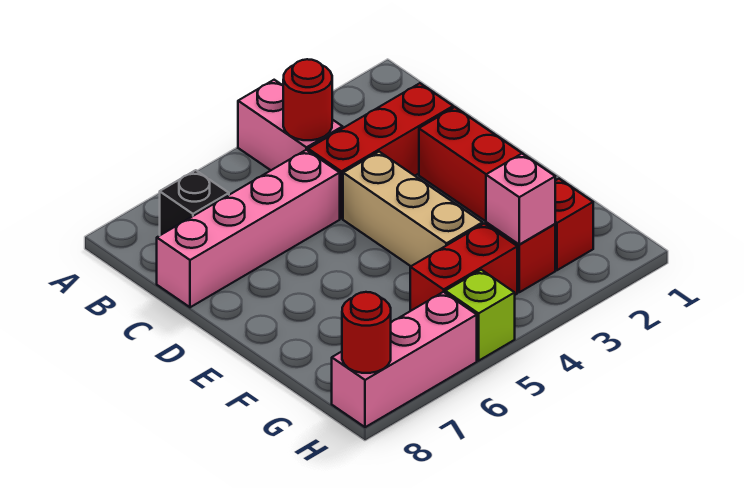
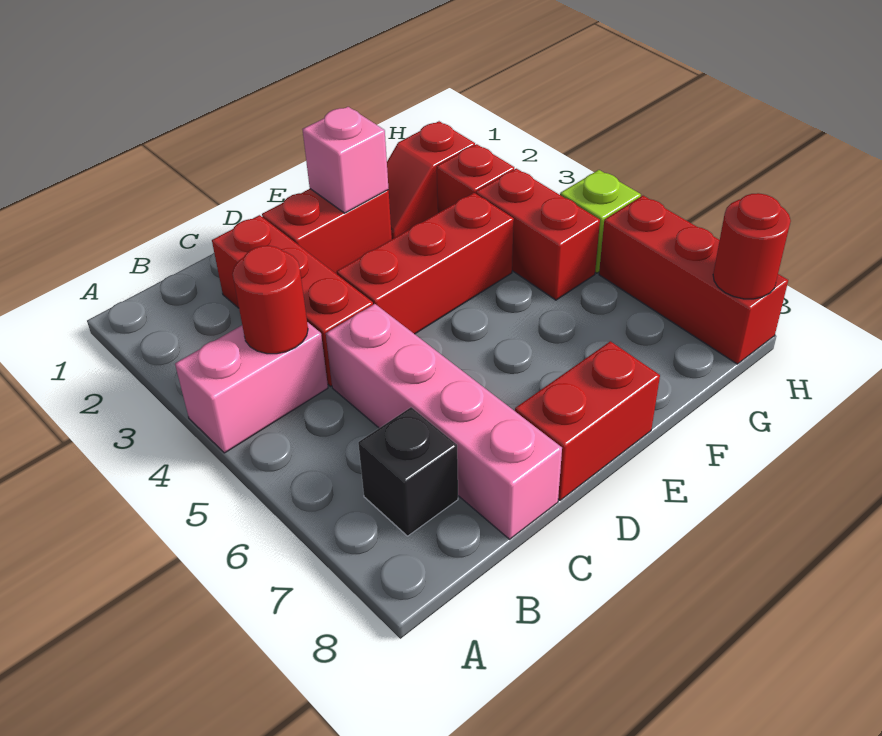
tan brick D4:F4 level 1 -> red brick D4:F4 level 1
none -> red brick D8:E8 level 1
pink brick G3 level 2 -> pink brick E2 level 2
pink brick H6:H8 level 1 -> red brick H6:H8 level 1

